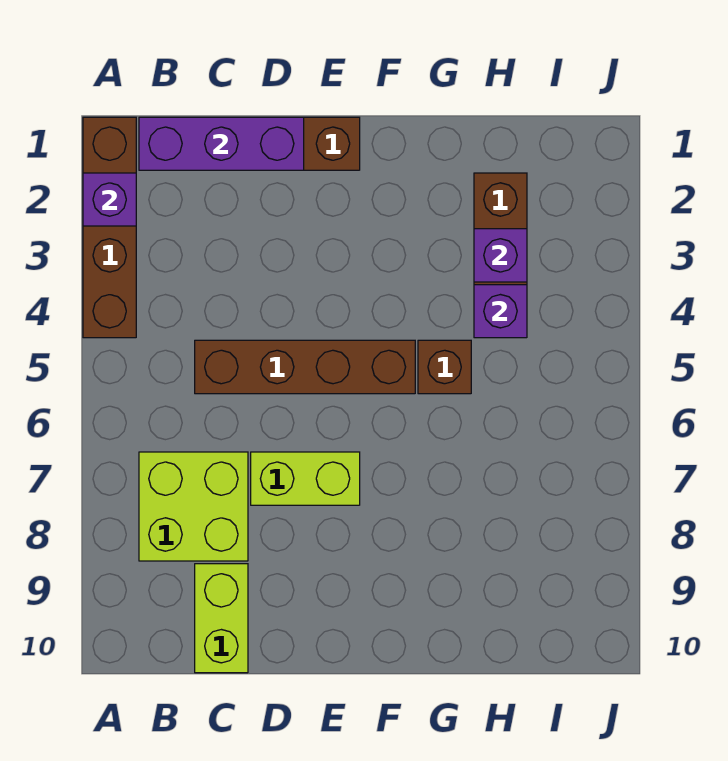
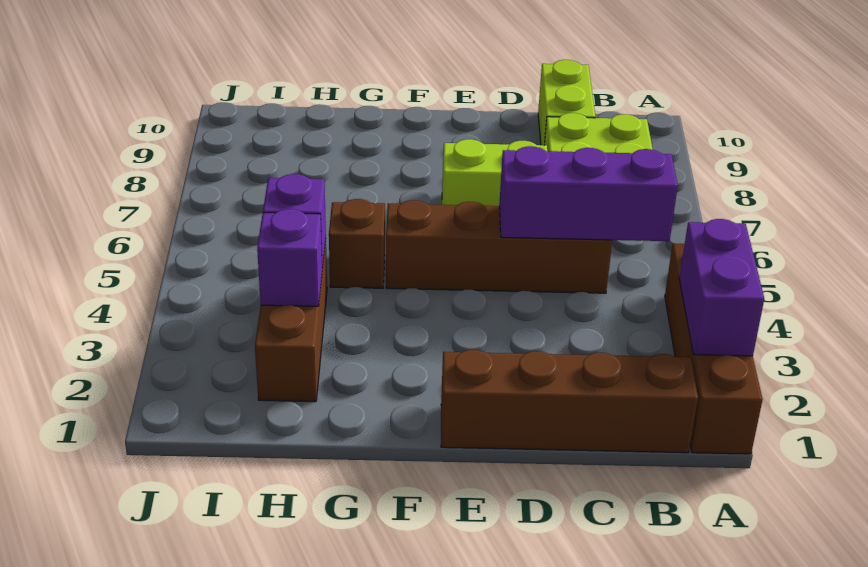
purple brick A2 level 2 -> purple brick A2:A3 level 2
purple brick B1:D1 level 2 -> purple brick B5:D5 level 2

